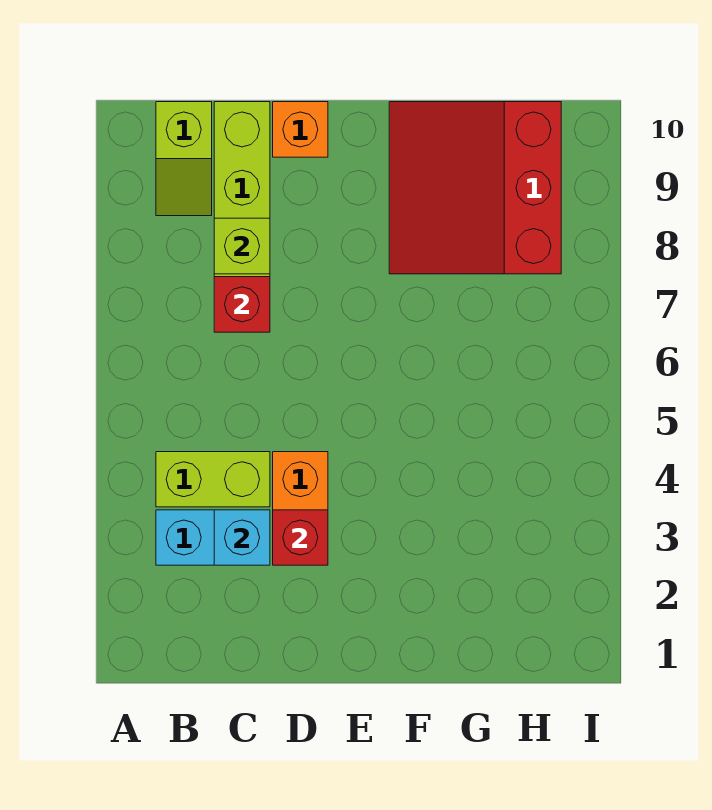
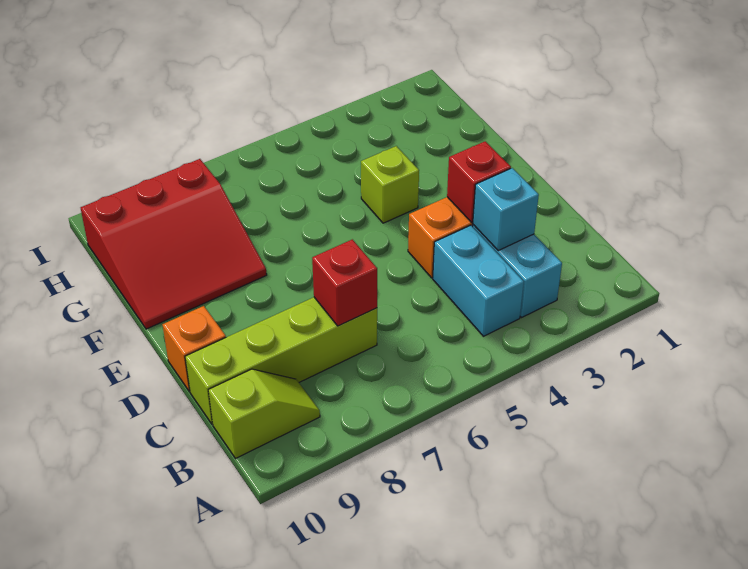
lime brick B4:C4 level 1 -> cyan brick B4:C4 level 1
lime brick C8 level 2 -> lime brick F4 level 1

